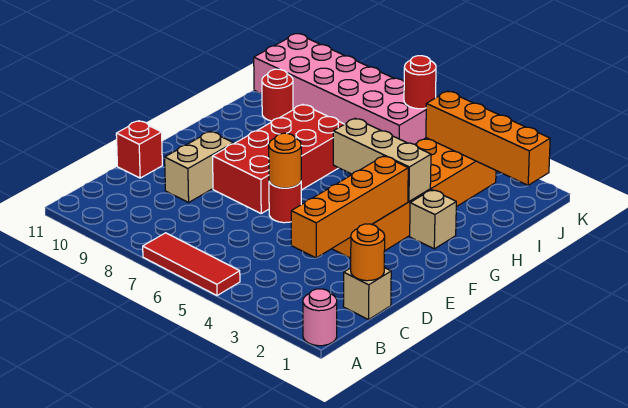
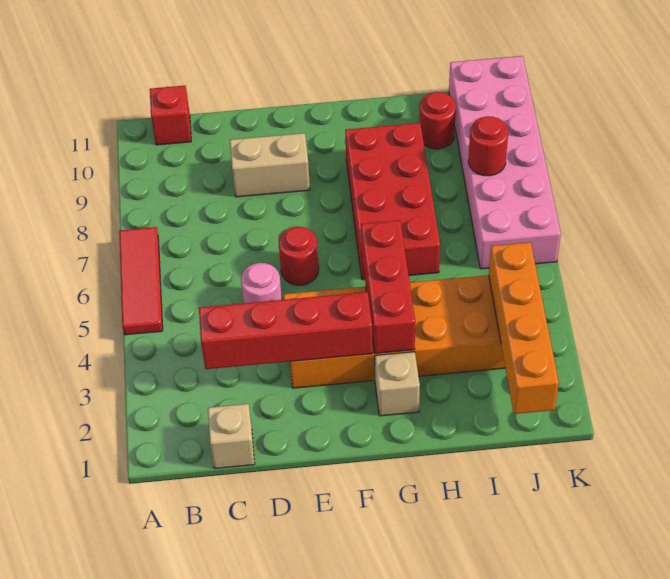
pink round brick A1 level 1 -> pink round brick D5 level 1
orange round brick C1 level 2 -> none
orange brick C3:F3 level 2 -> red brick C3:F3 level 2
red brick D11 level 1 -> red brick B11 level 1
orange round brick E6 level 2 -> none
red brick E7:H8 level 1 -> red brick G6:H9 level 1
tan brick G3:G5 level 2 -> red brick G3:G5 level 2
red round brick K6 level 2 -> red round brick J8 level 2

